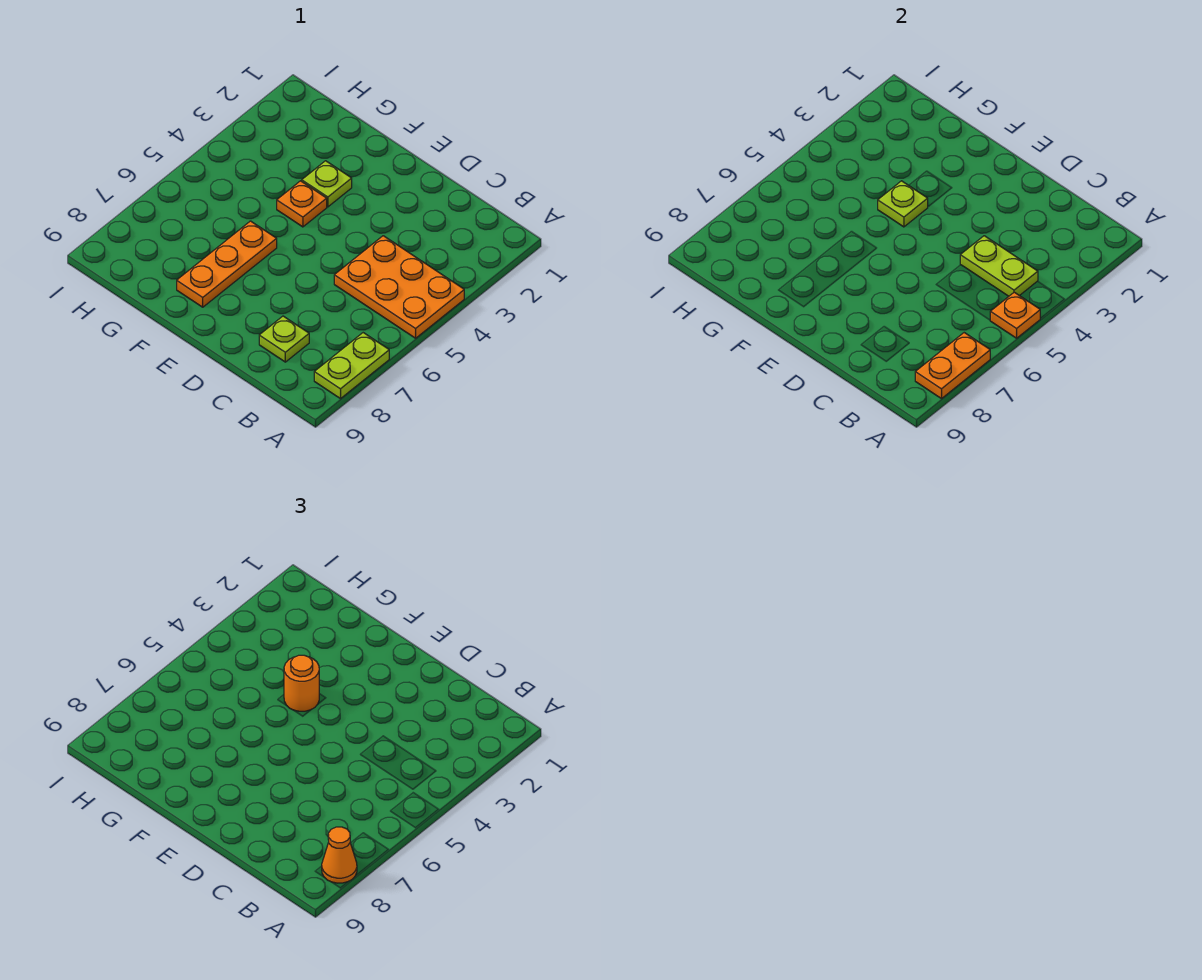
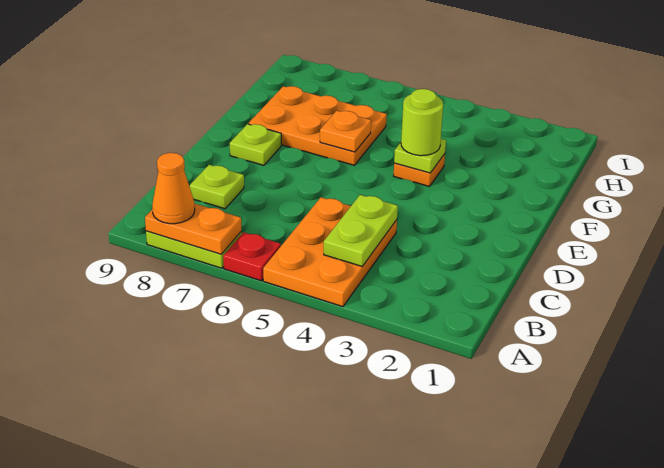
orange plate A5 level 2 -> orange plate F6 level 2
none -> red plate A6 level 1
lime plate F3 level 1 -> lime plate E8 level 1
orange round brick F4 level 3 -> lime round brick F4 level 3
orange plate F6:F8 level 1 -> orange plate F6:G8 level 1

